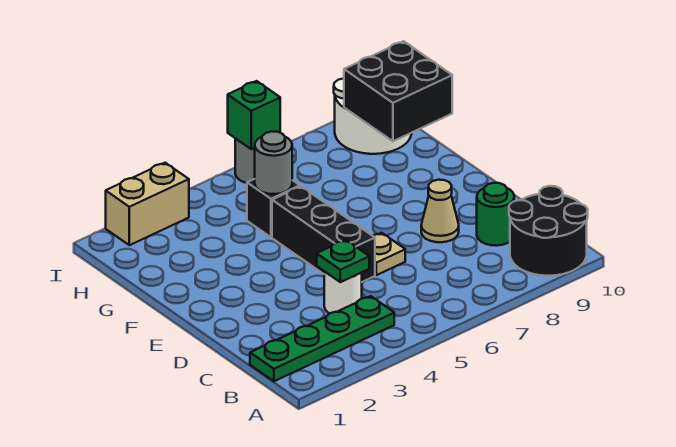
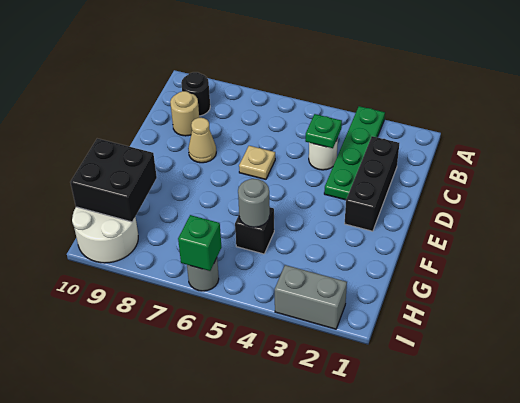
black round brick A9:B10 level 1 -> black round brick B9 level 1
green plate B1:B4 level 1 -> green plate A3:D3 level 1
green round brick C9 level 1 -> tan round brick C9 level 1
black brick D5:F5 level 1 -> black brick C2:E2 level 1
tan brick I2:I3 level 1 -> grey brick I2:I3 level 1

